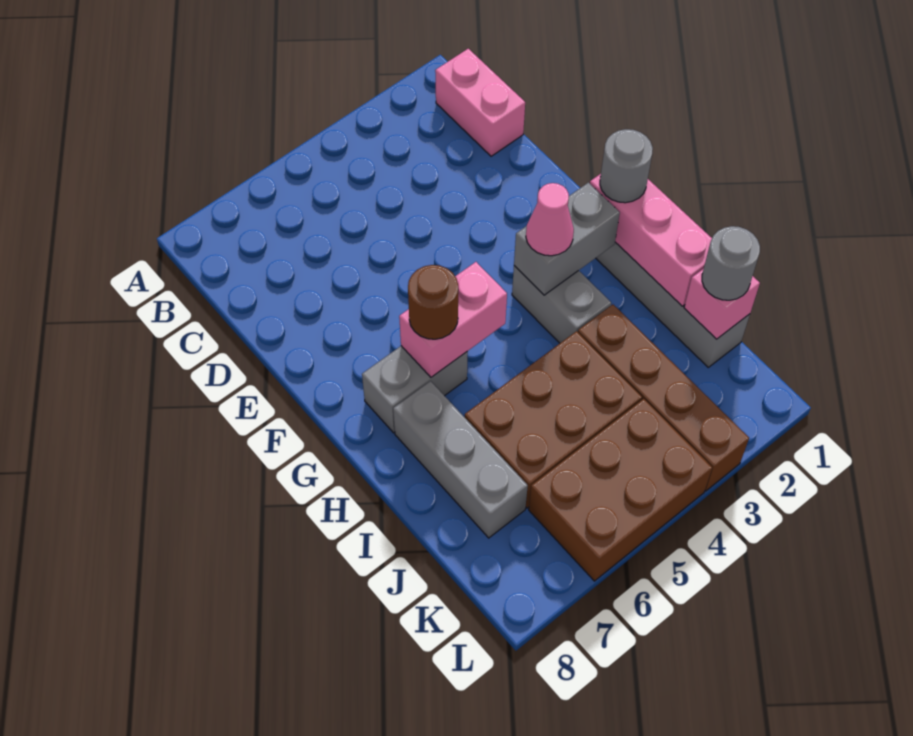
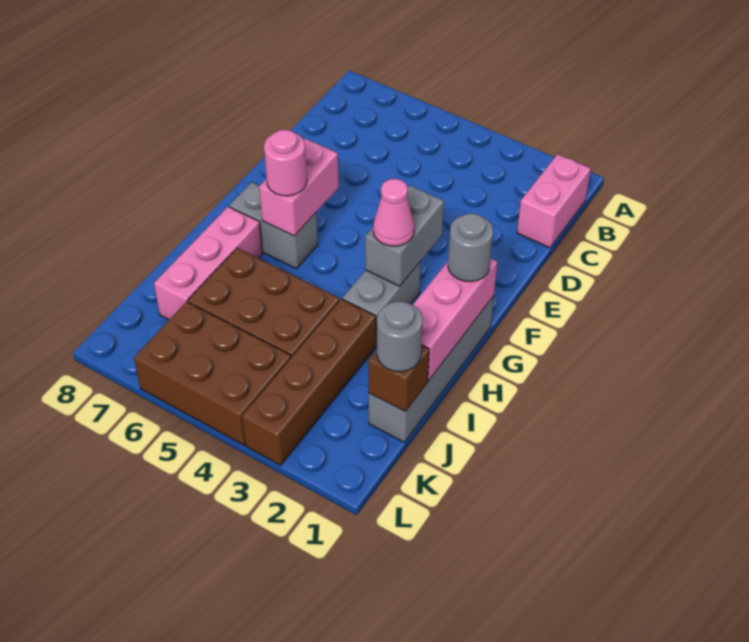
grey brick G2:G3 level 2 -> grey brick F3:G3 level 2
pink brick G5:G6 level 2 -> pink brick F6:G6 level 2
brown round brick G6 level 3 -> pink round brick G6 level 3
grey brick H7:J7 level 1 -> pink brick H7:J7 level 1
pink brick J1 level 2 -> brown brick J1 level 2

